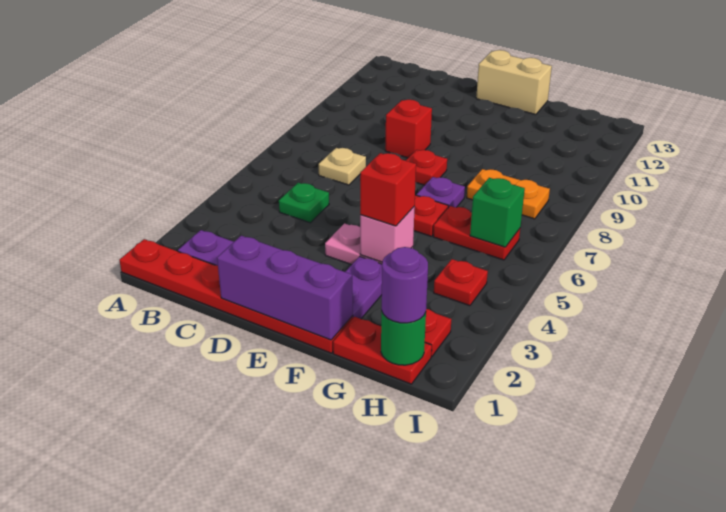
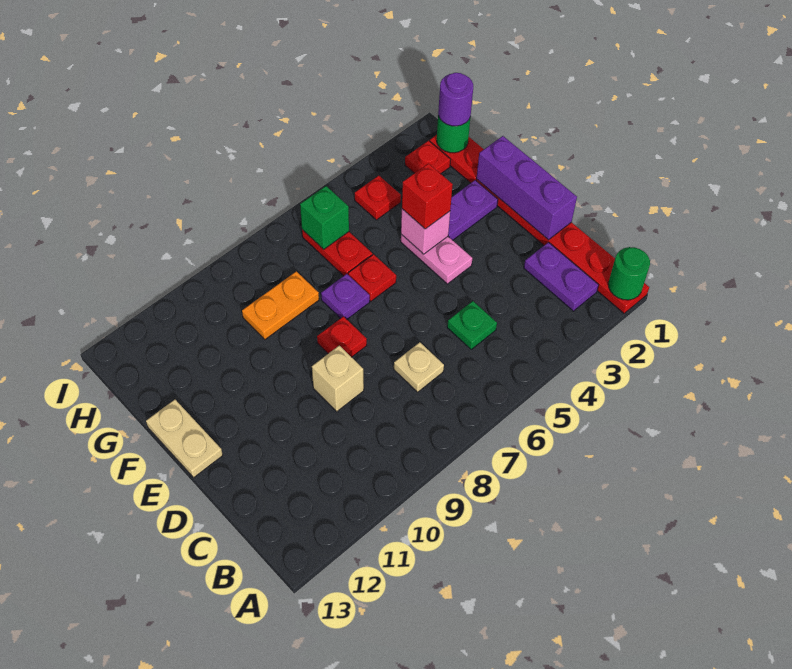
none -> green round brick A1 level 2
red brick D9 level 1 -> tan brick D9 level 1
tan brick E13:F13 level 1 -> tan plate E13:F13 level 1
orange plate G8:H8 level 1 -> orange plate G8:G9 level 1

